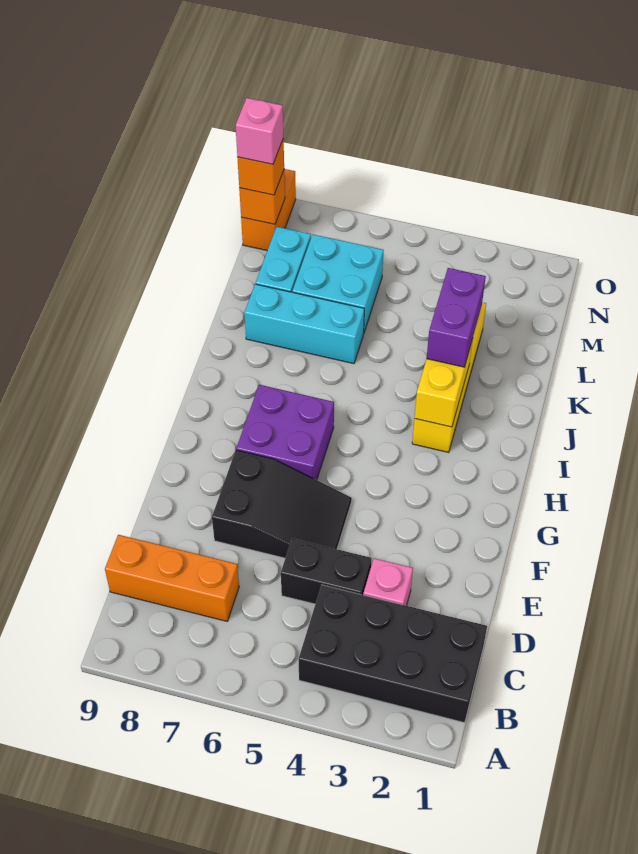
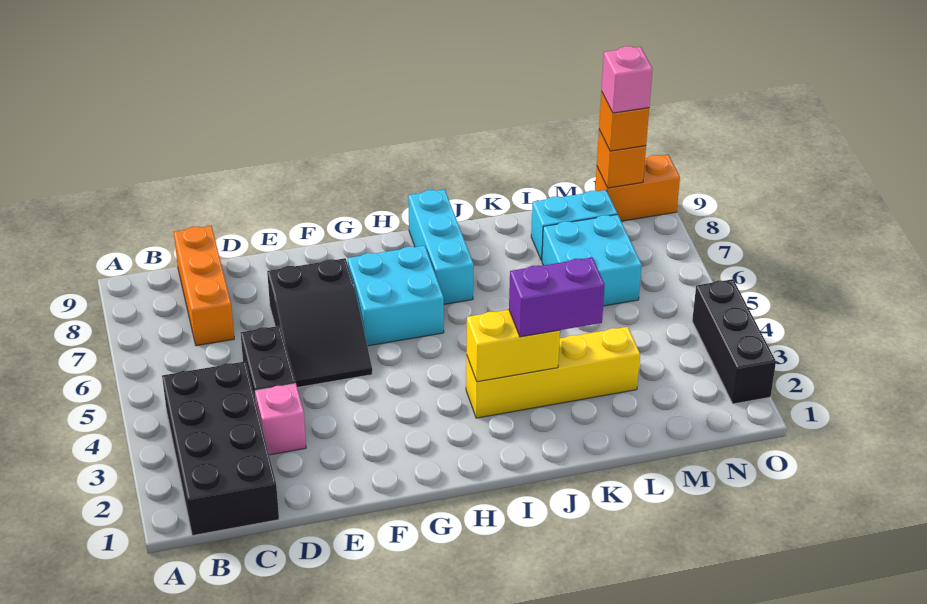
purple brick G6:H7 level 1 -> cyan brick G6:H7 level 1
cyan brick K6:K8 level 1 -> cyan brick I7:I9 level 1
none -> black brick O2:O4 level 1

